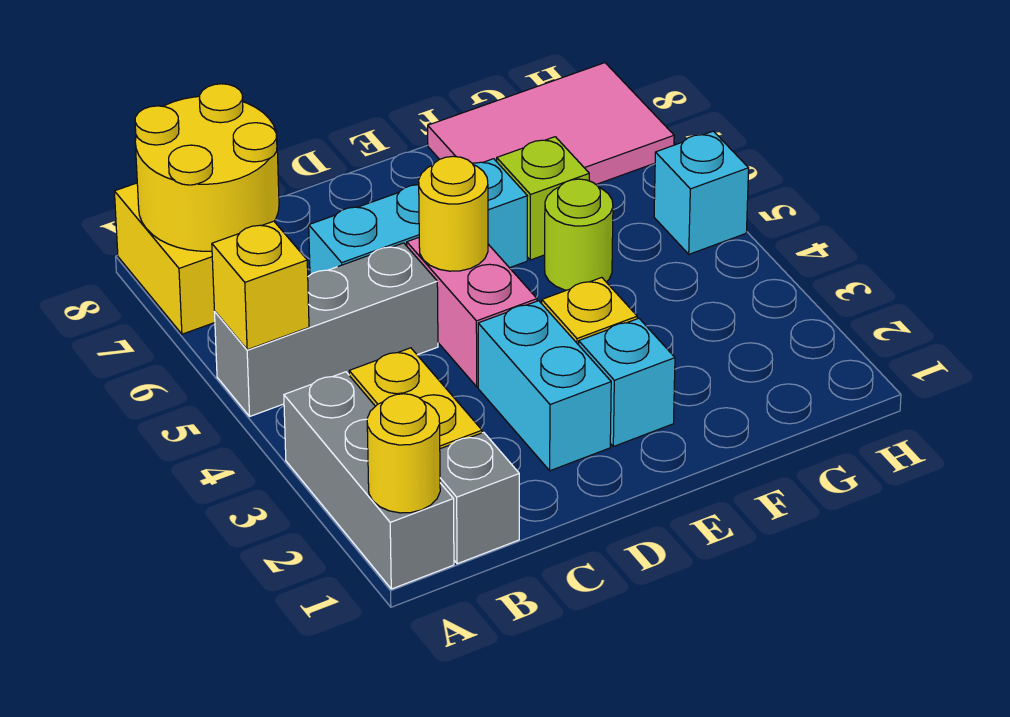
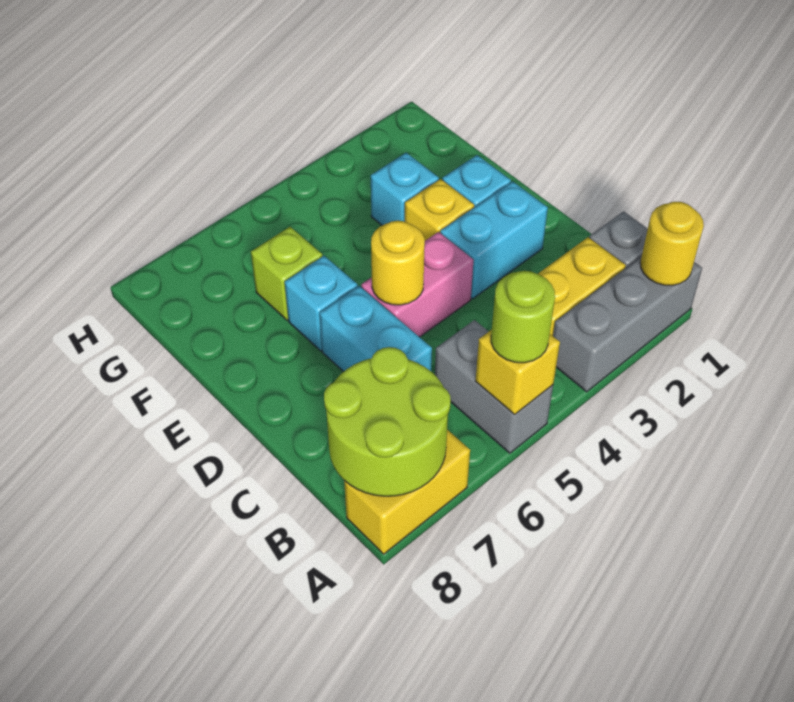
grey brick A5:C5 level 1 -> grey brick A5:B5 level 1
yellow round brick A7:B8 level 2 -> lime round brick A7:B8 level 2
lime round brick F5 level 1 -> lime round brick A5 level 3
pink tile F7:H8 level 1 -> none
cyan brick H5 level 1 -> cyan brick F3 level 1

